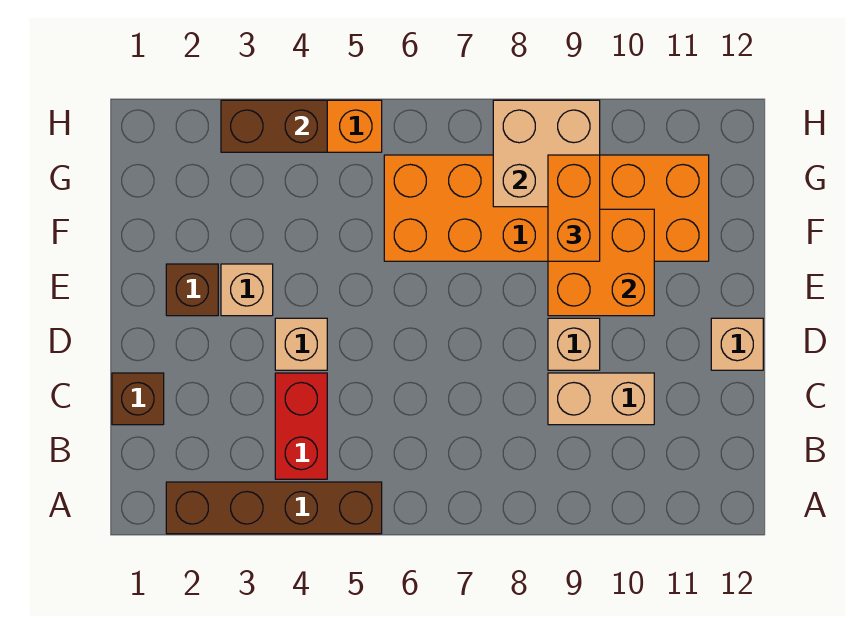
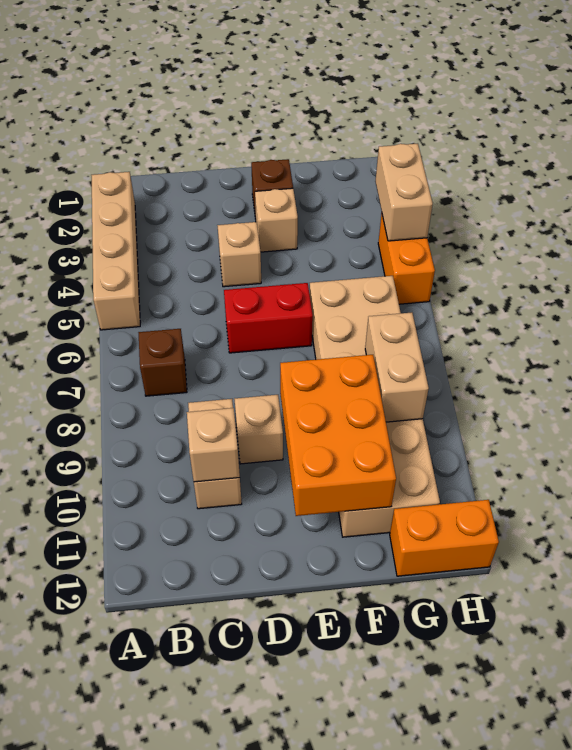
brown brick A2:A5 level 1 -> tan brick A2:A5 level 1
red brick B4:C4 level 1 -> red brick D6:E6 level 1
brown brick C1 level 1 -> brown brick B7 level 1
tan brick D12 level 1 -> tan brick C10 level 2
orange brick E9:F10 level 2 -> orange brick E9:F11 level 2
orange brick F6:G11 level 1 -> tan brick F6:G11 level 1
orange brick F9:G9 level 3 -> orange brick G12:H12 level 1
tan brick G8:H9 level 2 -> tan brick G8:G9 level 2
brown brick H3:H4 level 2 -> tan brick H3:H4 level 2

